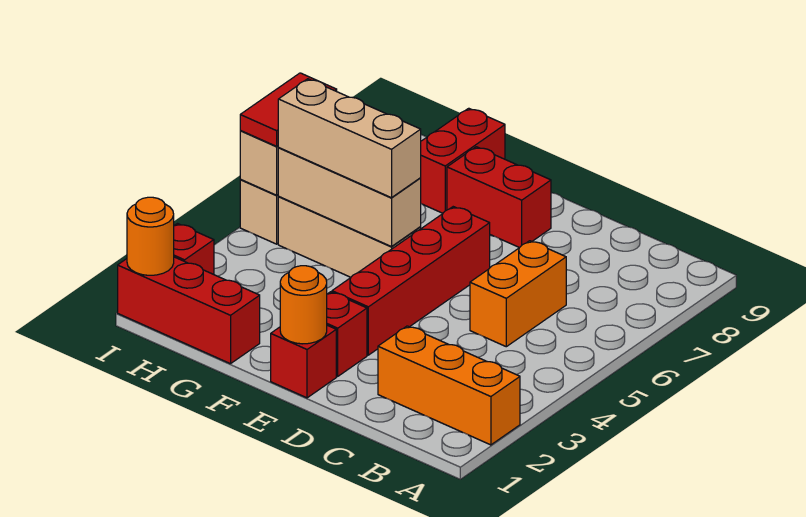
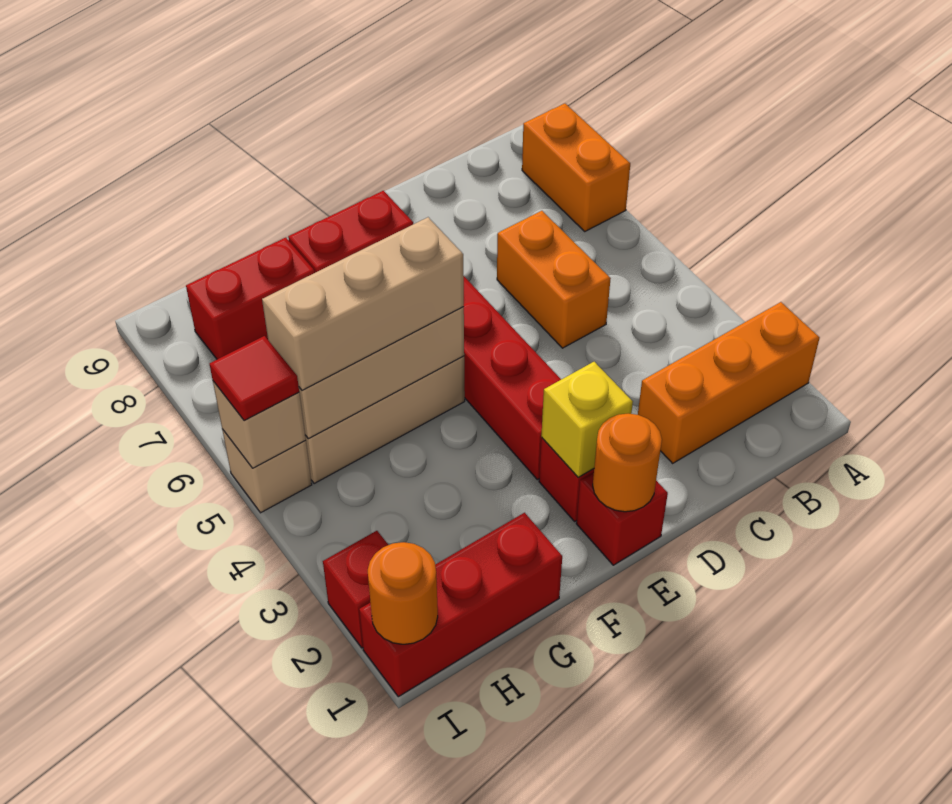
none -> orange brick A7:A8 level 1
none -> yellow brick E2 level 2
red brick G8:G9 level 1 -> red brick G8:H8 level 1
red tile I5:I6 level 3 -> red tile I5 level 3

